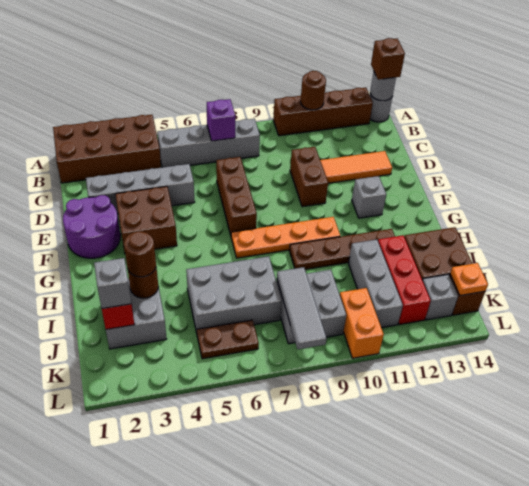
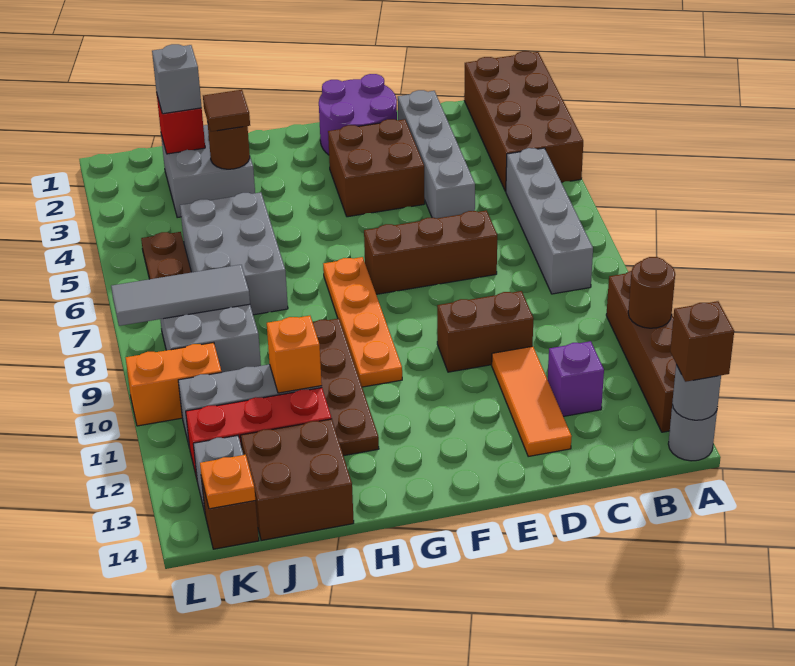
purple brick B7 level 2 -> purple brick C12 level 1
grey brick F12 level 1 -> none
brown round brick I3 level 3 -> brown tile I3 level 3
none -> orange brick I11 level 2

